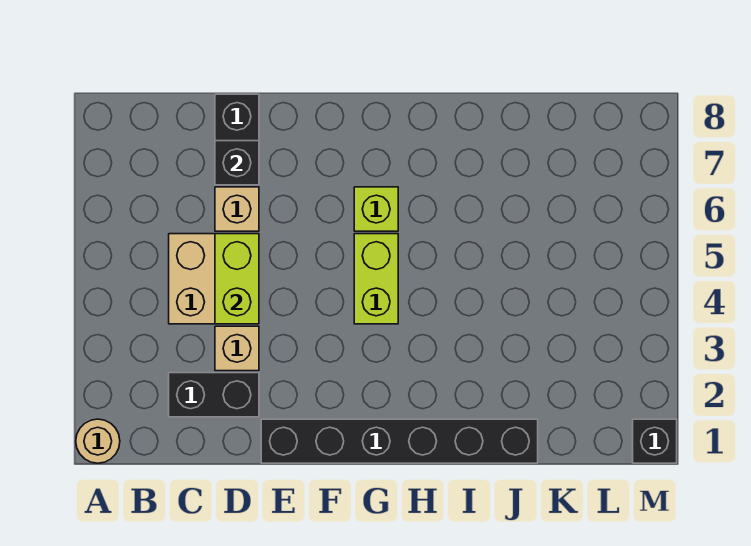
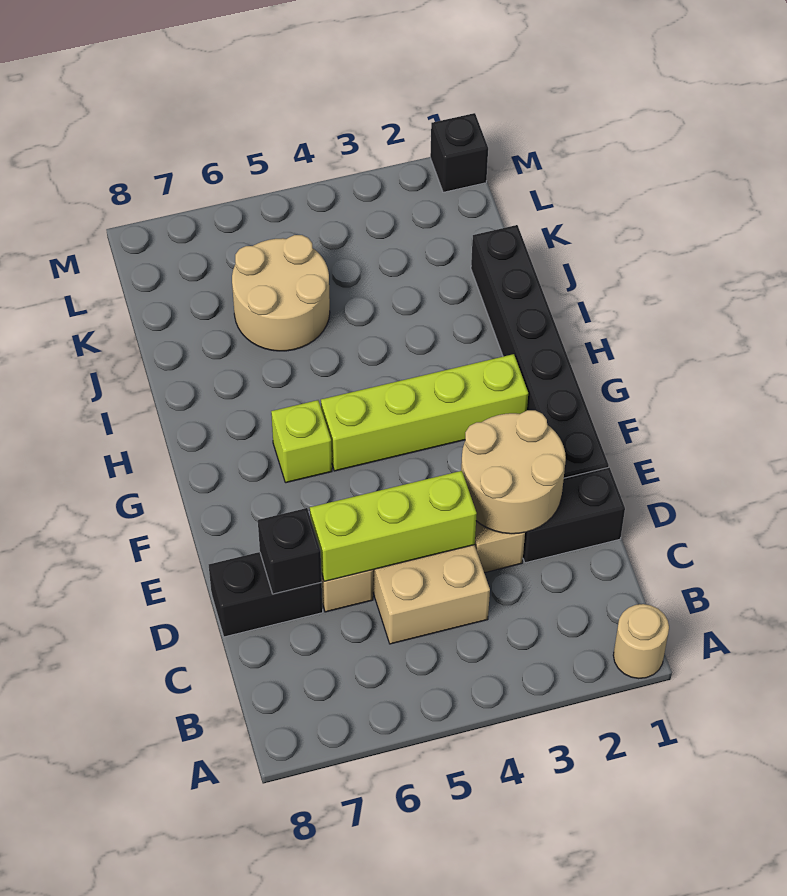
black brick C2:D2 level 1 -> black brick D1:D2 level 1
none -> tan round brick D2:E3 level 2
lime brick D4:D5 level 2 -> lime brick D4:D6 level 2
lime brick G4:G5 level 1 -> lime brick G2:G5 level 1
none -> tan round brick J5:K6 level 1

